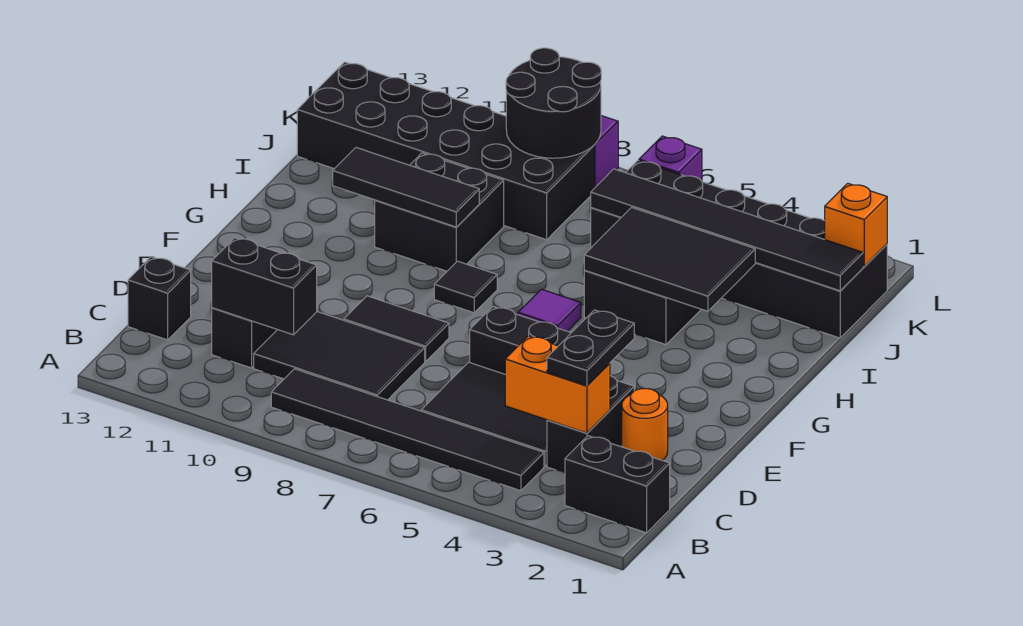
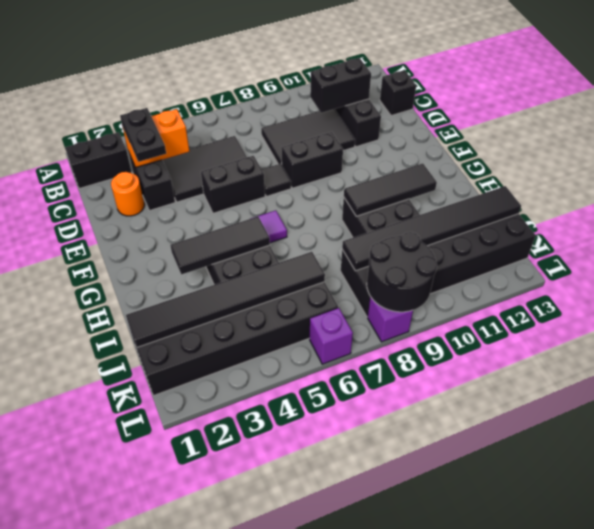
black tile B4:B9 level 1 -> black tile J8:J13 level 2
black tile E8:E9 level 1 -> black brick E8:E9 level 1
black tile G8 level 1 -> black tile E7 level 1
black tile H3:I5 level 2 -> black tile H3:H5 level 2
orange brick K1 level 2 -> none

